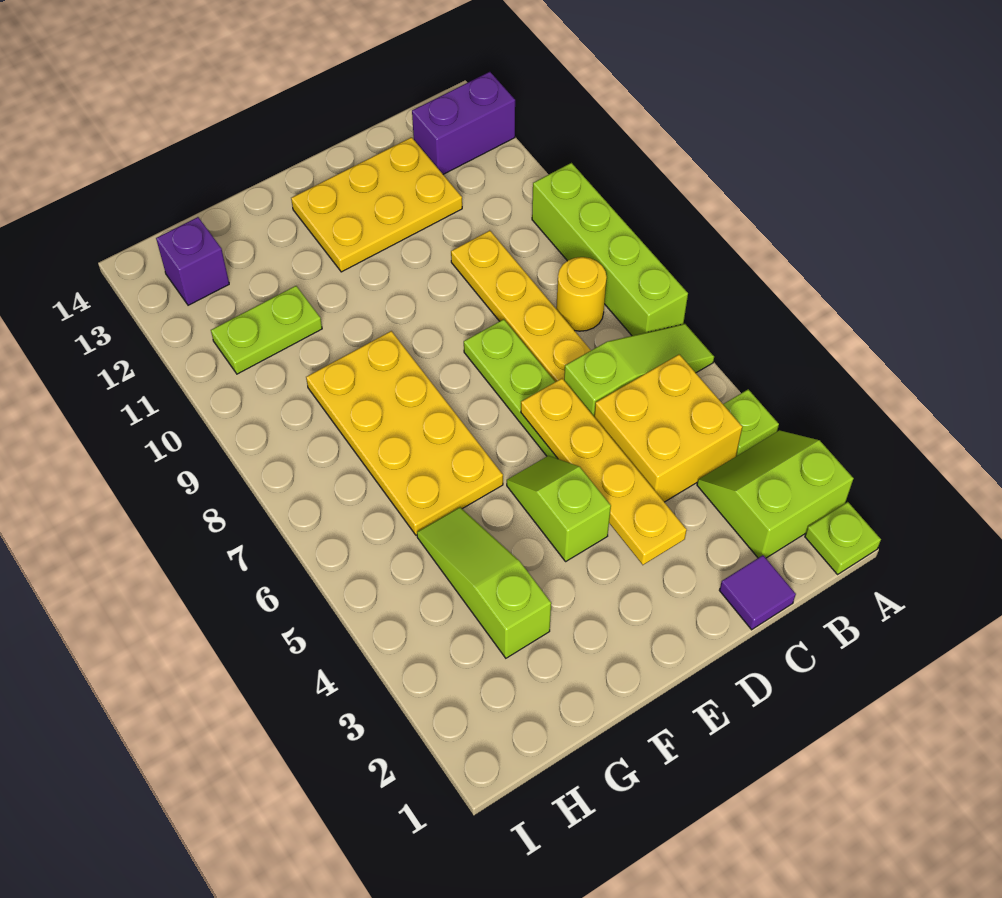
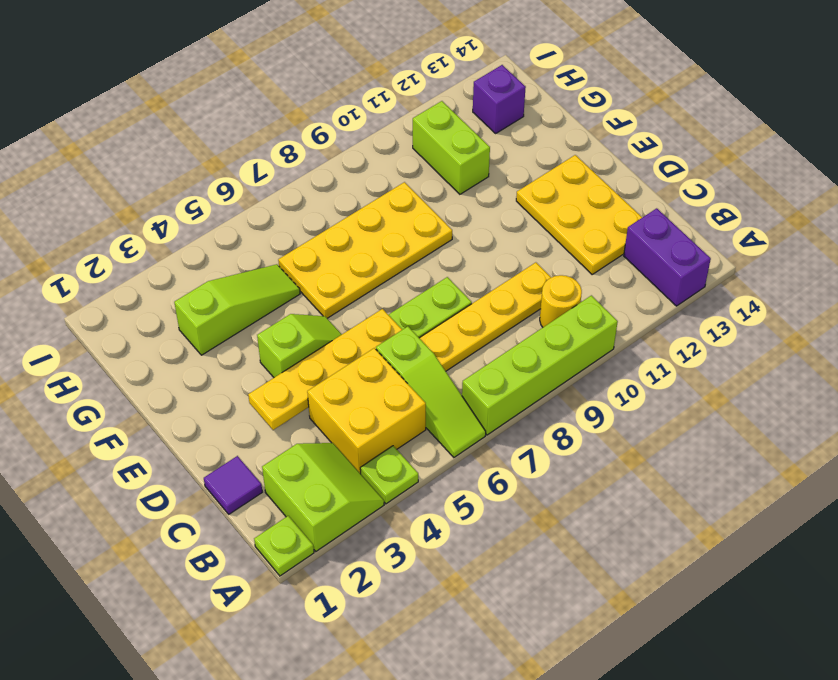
yellow round brick B8 level 1 -> yellow round brick B10 level 1
lime plate G11:H11 level 1 -> lime brick G11:H11 level 1

